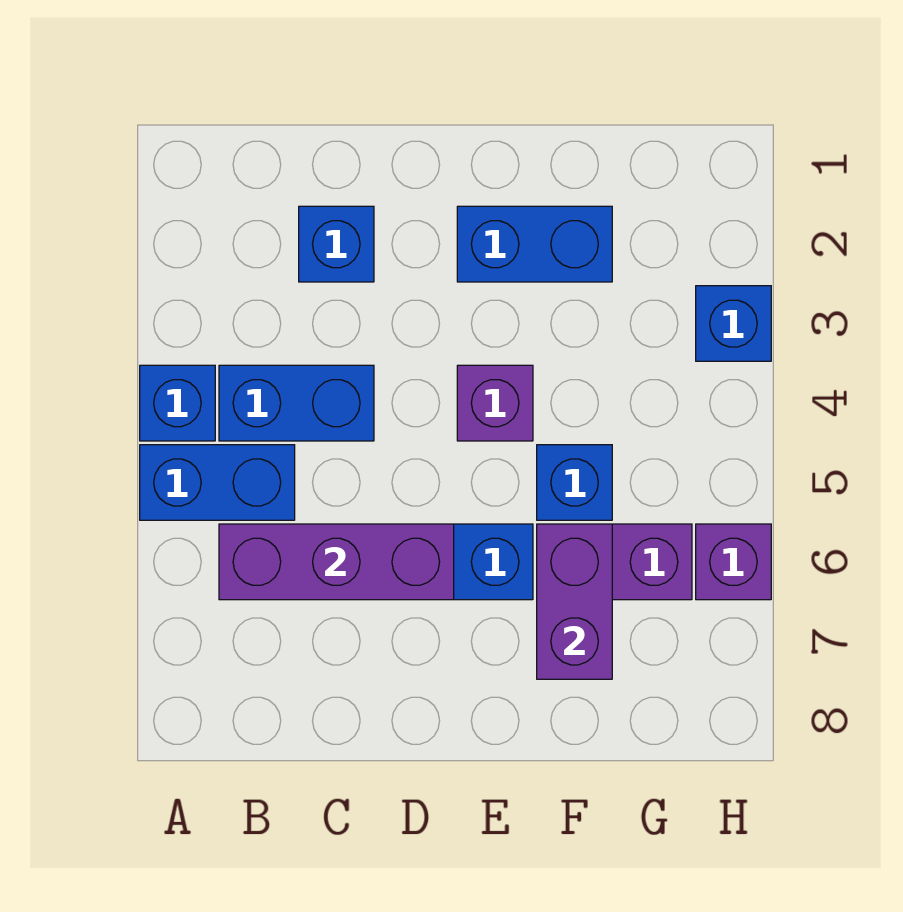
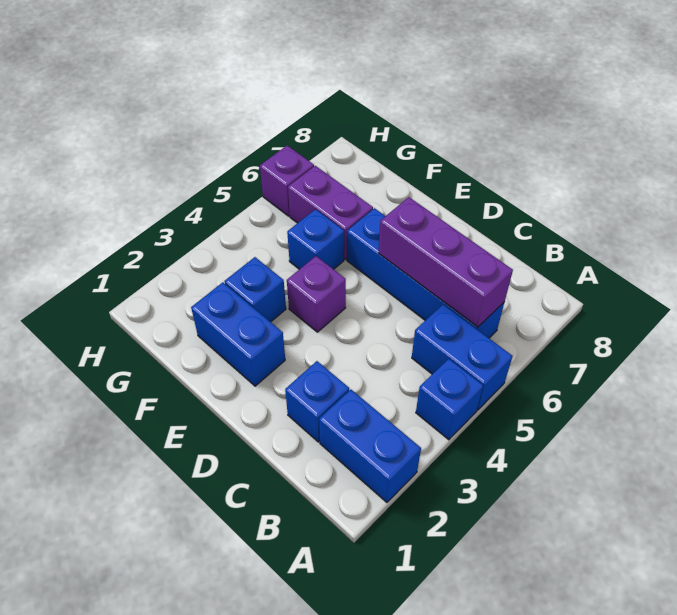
blue brick B4:C4 level 1 -> blue brick A2:B2 level 1
purple brick F6:F7 level 2 -> none
blue brick H3 level 1 -> blue brick F3 level 1

